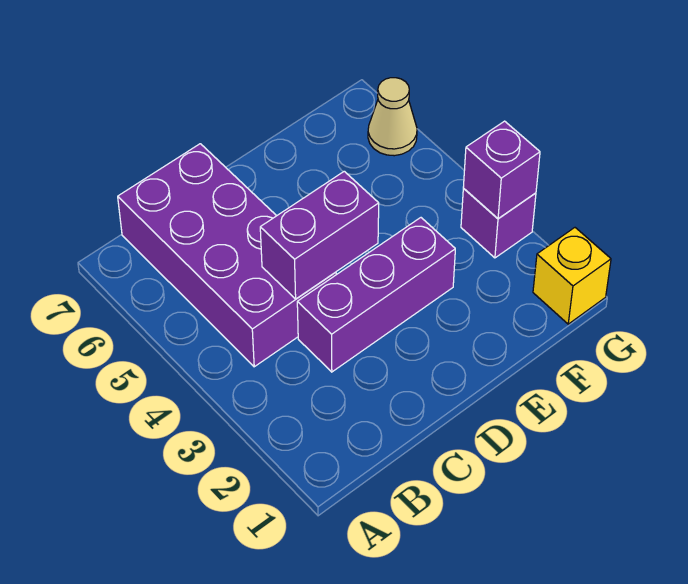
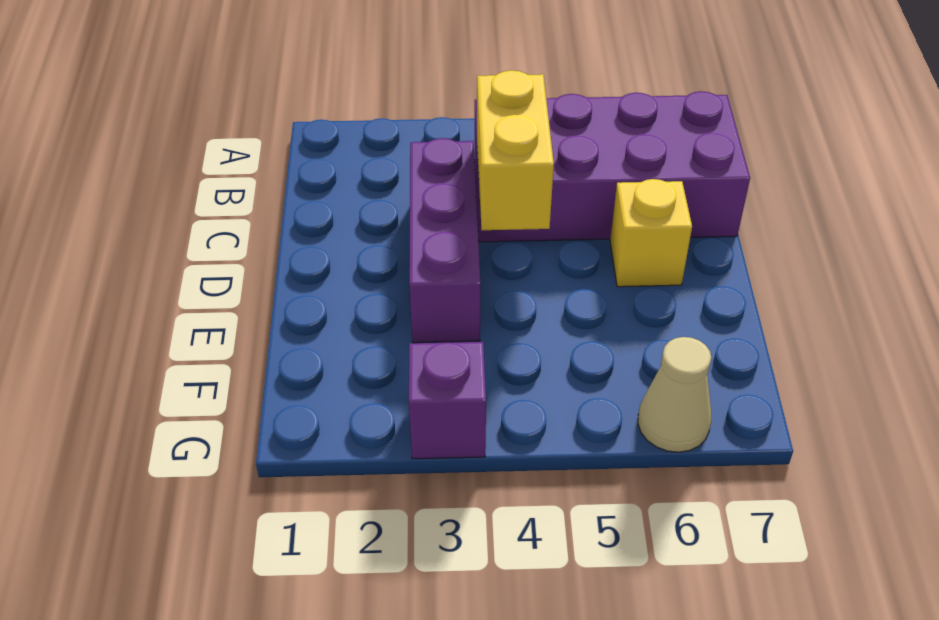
purple brick C4:D4 level 2 -> yellow brick C4:D4 level 2
yellow brick G1 level 1 -> yellow brick D6 level 1
purple brick G3 level 2 -> none

